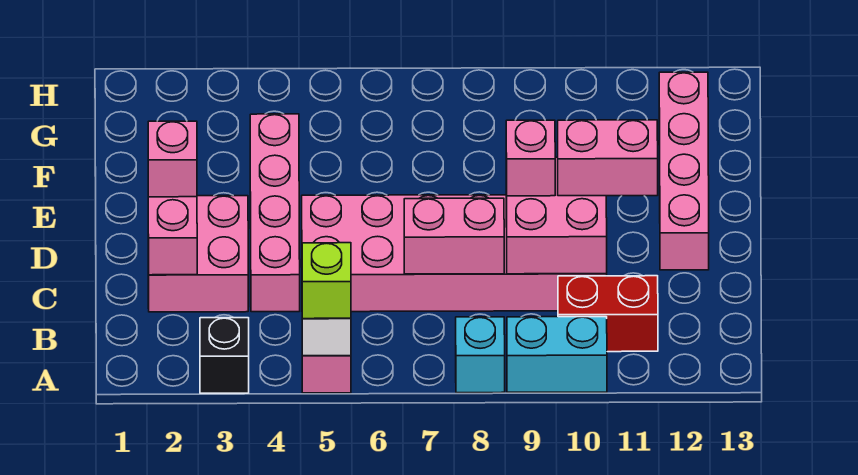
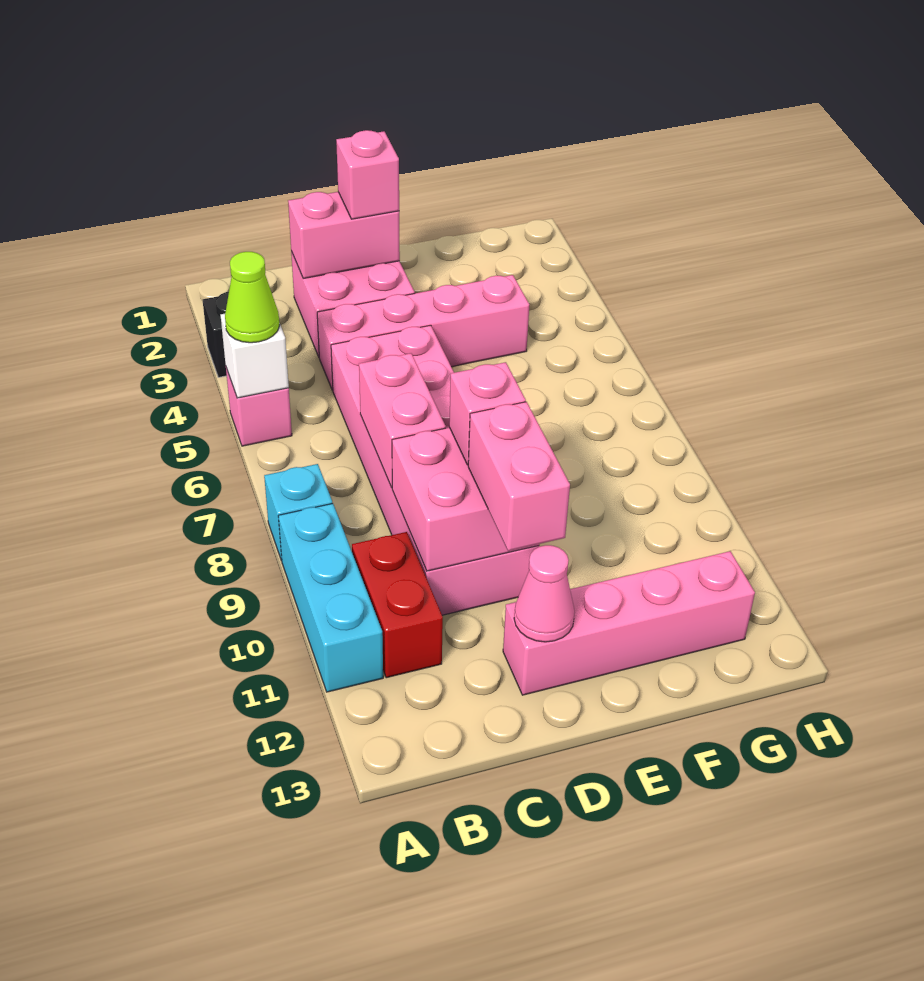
lime brick A5 level 3 -> lime cone A5 level 3
cyan brick A9:A10 level 1 -> cyan brick A9:A11 level 1
none -> pink cone D12 level 2

